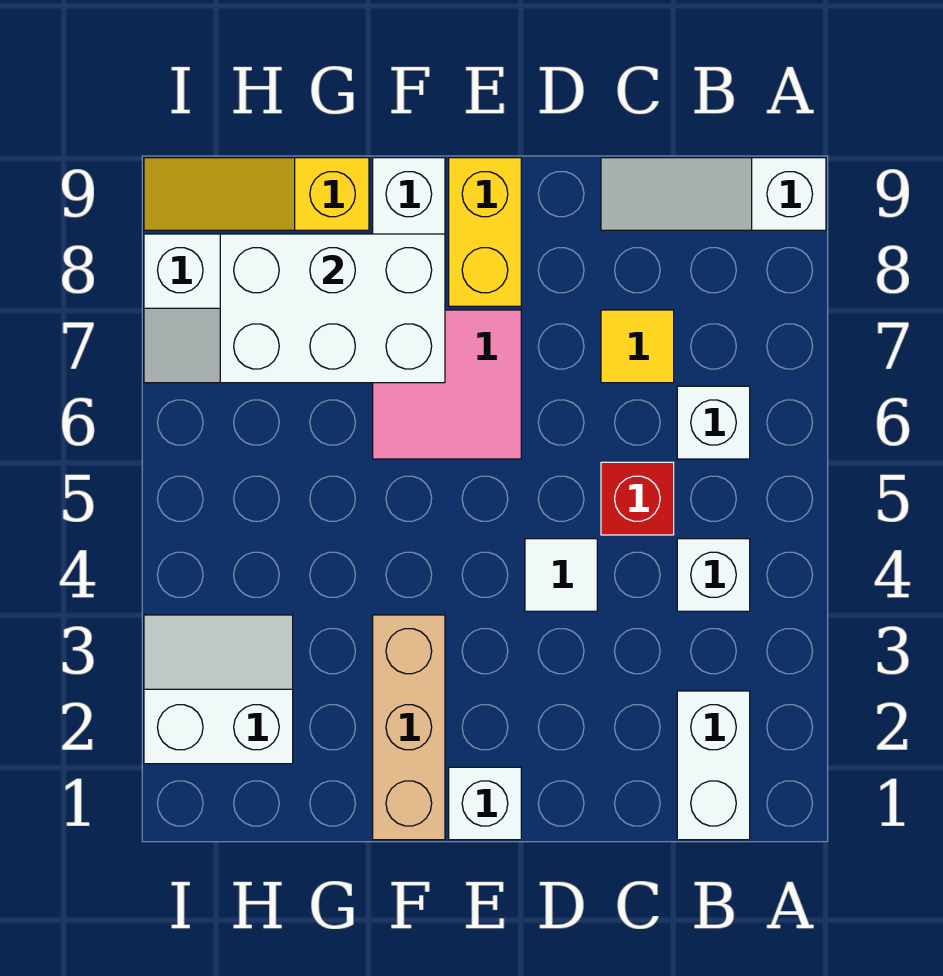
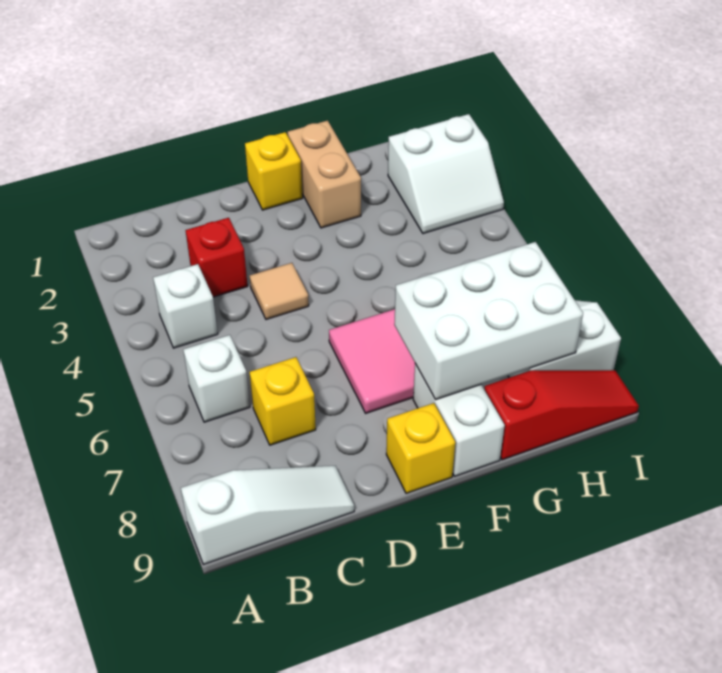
white brick B1:B2 level 1 -> none
red brick C5 level 1 -> red brick C3 level 1
yellow tile C7 level 1 -> yellow brick C7 level 1
white tile D4 level 1 -> tan tile D4 level 1
white brick E1 level 1 -> yellow brick E1 level 1
yellow brick E8:E9 level 1 -> yellow brick E9 level 1
tan brick F1:F3 level 1 -> tan brick F1:F2 level 1
yellow slope G9:I9 level 1 top G -> red slope G9:I9 level 1 top G

